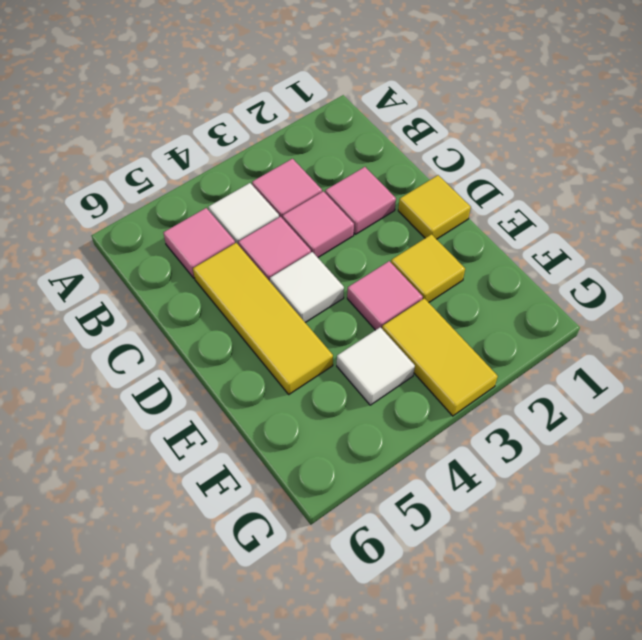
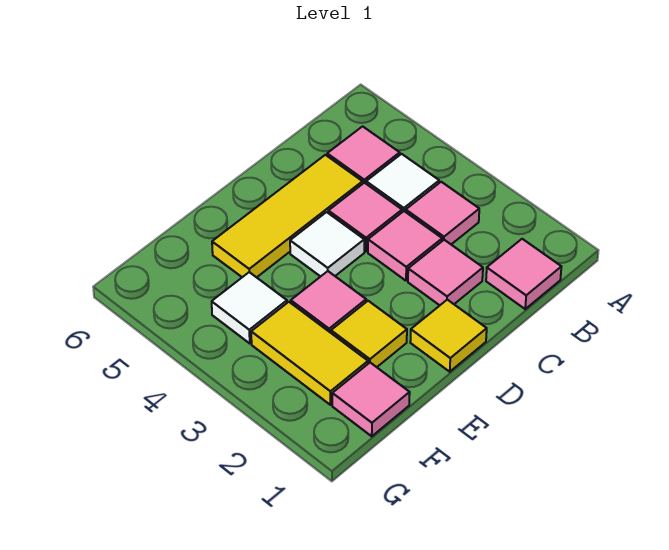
none -> pink tile B1 level 1
none -> pink tile F1 level 1
yellow tile F3:G3 level 1 -> yellow tile F2:F3 level 1

